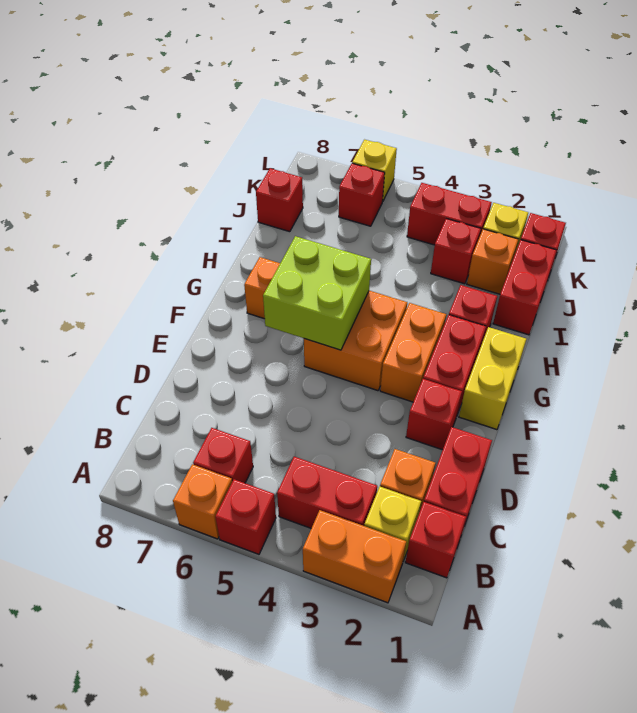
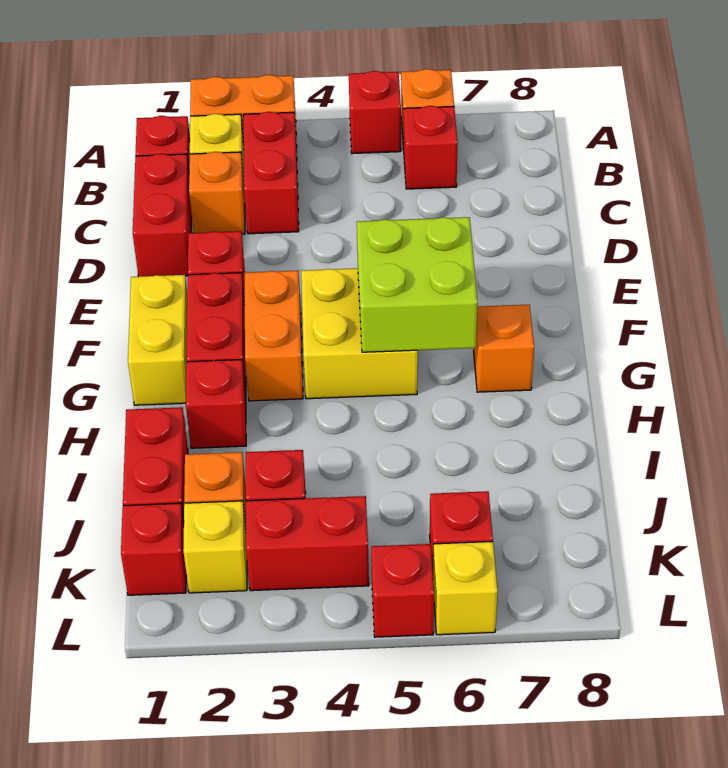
red brick B3:B4 level 1 -> red brick B3:C3 level 1
orange brick F4:G5 level 1 -> yellow brick F4:G5 level 1
red brick J8 level 1 -> red brick L5 level 1

